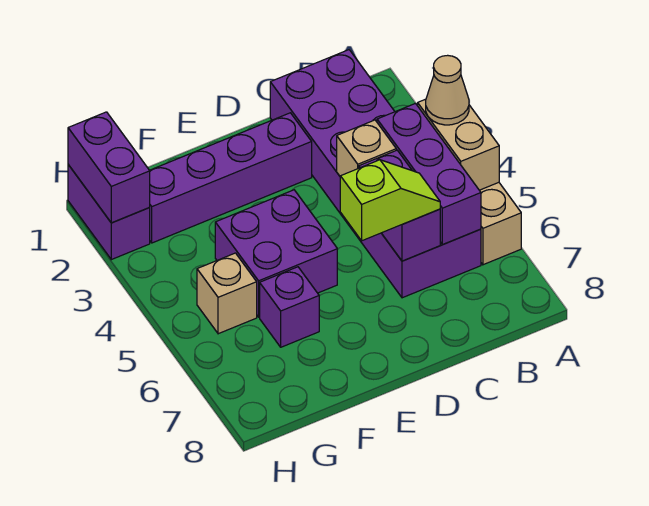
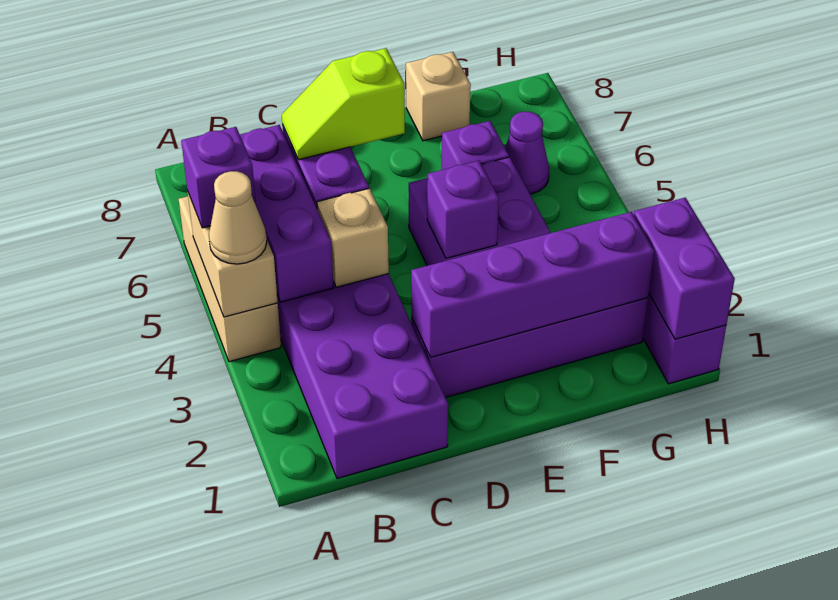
none -> purple brick A5 level 3
none -> purple brick D2:G2 level 2
none -> purple brick E4 level 2
tan brick G5 level 1 -> tan brick F8 level 1
none -> purple cone G6 level 1

